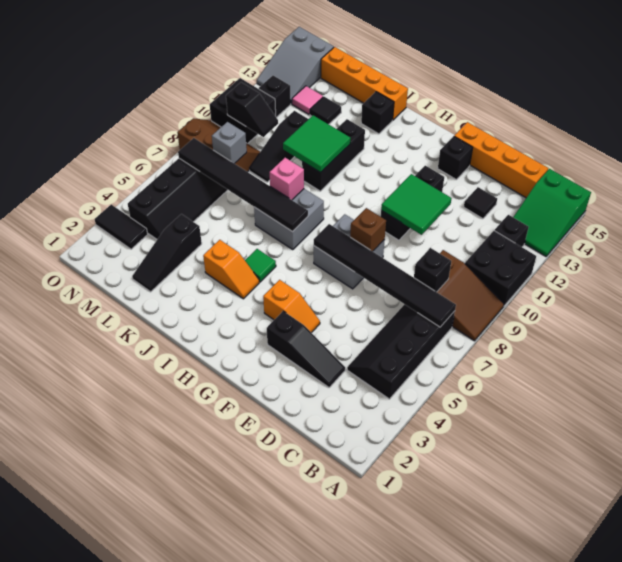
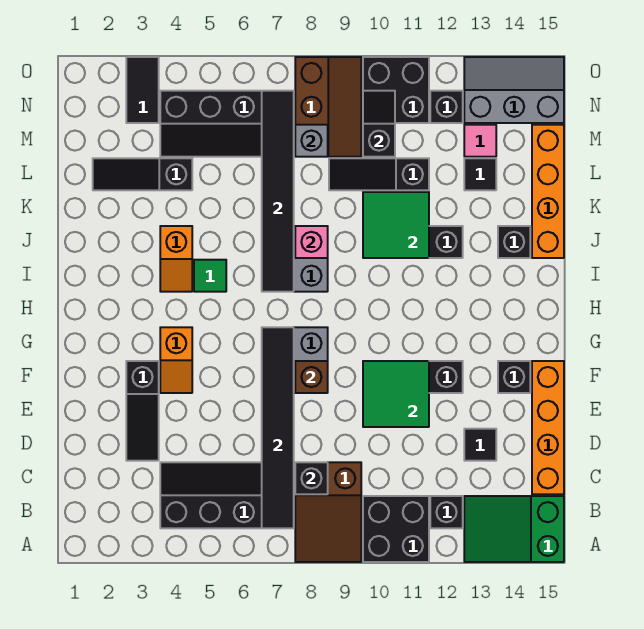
black slope M10:N10 level 2 top N -> black slope M10:N10 level 2 top M
grey slope N13:O15 level 1 top 15 -> grey slope N13:O15 level 1 top N

